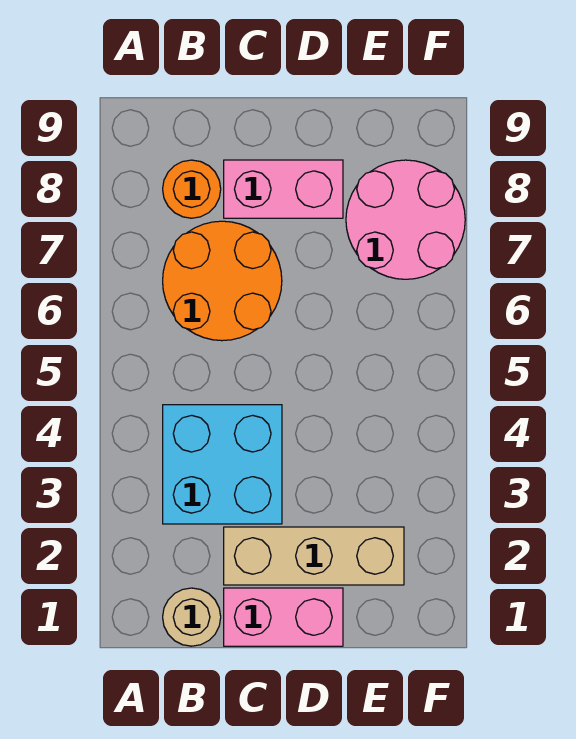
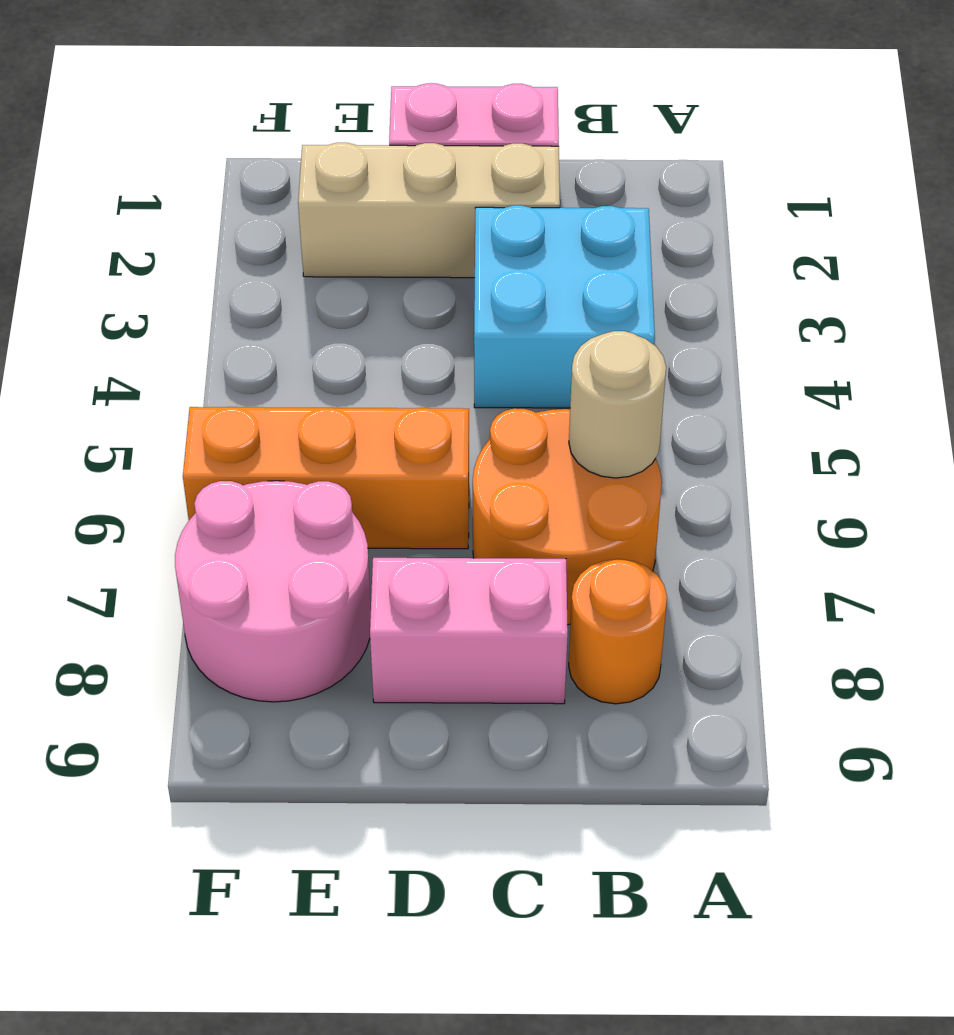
tan round brick B1 level 1 -> tan round brick B6 level 2
none -> orange brick D6:F6 level 1

